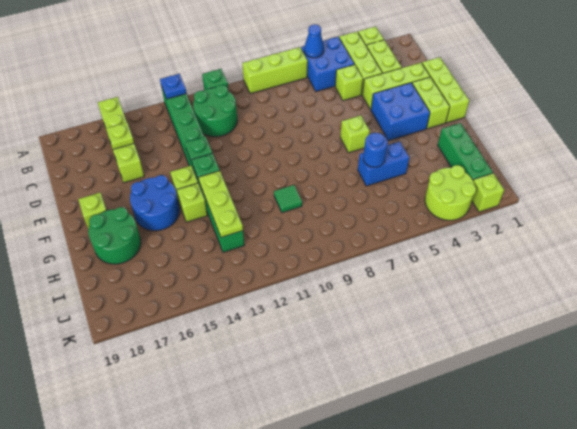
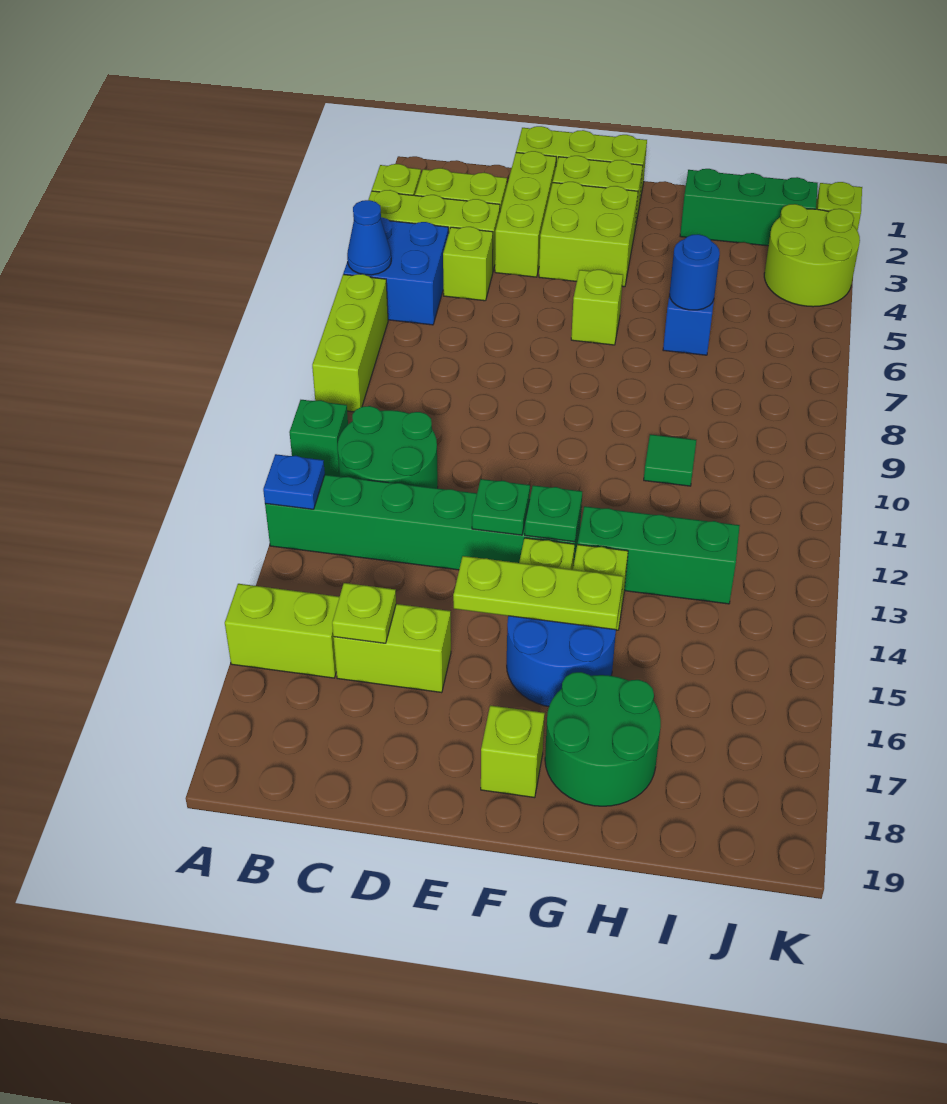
blue brick E3:F4 level 1 -> lime brick E3:F4 level 1
lime plate G13:I13 level 2 -> lime plate E15:G15 level 2

